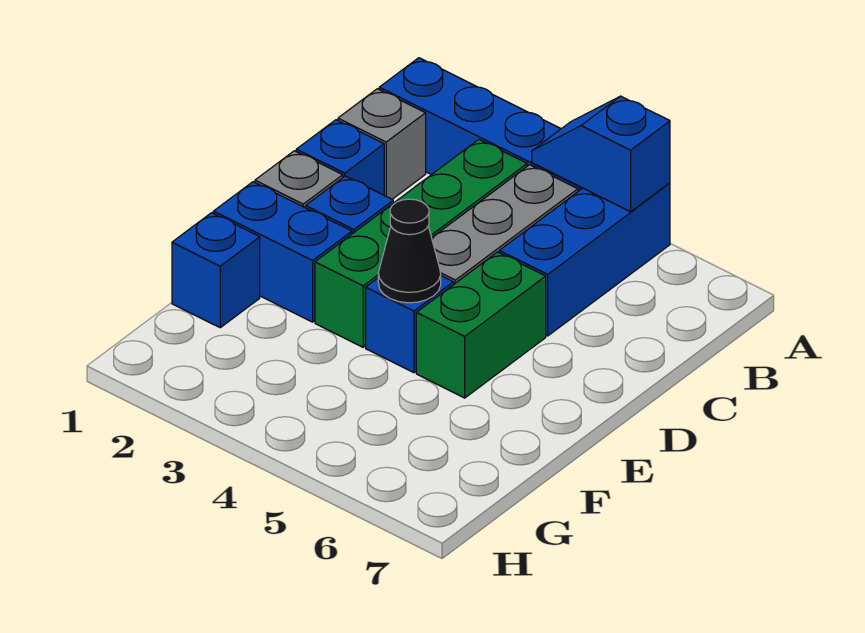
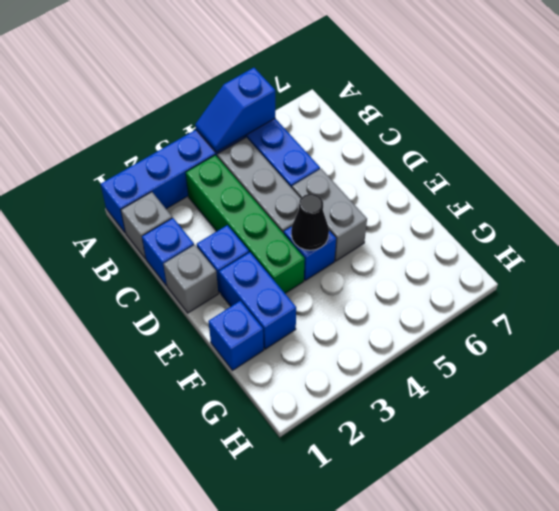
green brick D5:E5 level 1 -> grey brick D5:E5 level 1
blue brick E1:E2 level 1 -> blue brick E2:F2 level 1

